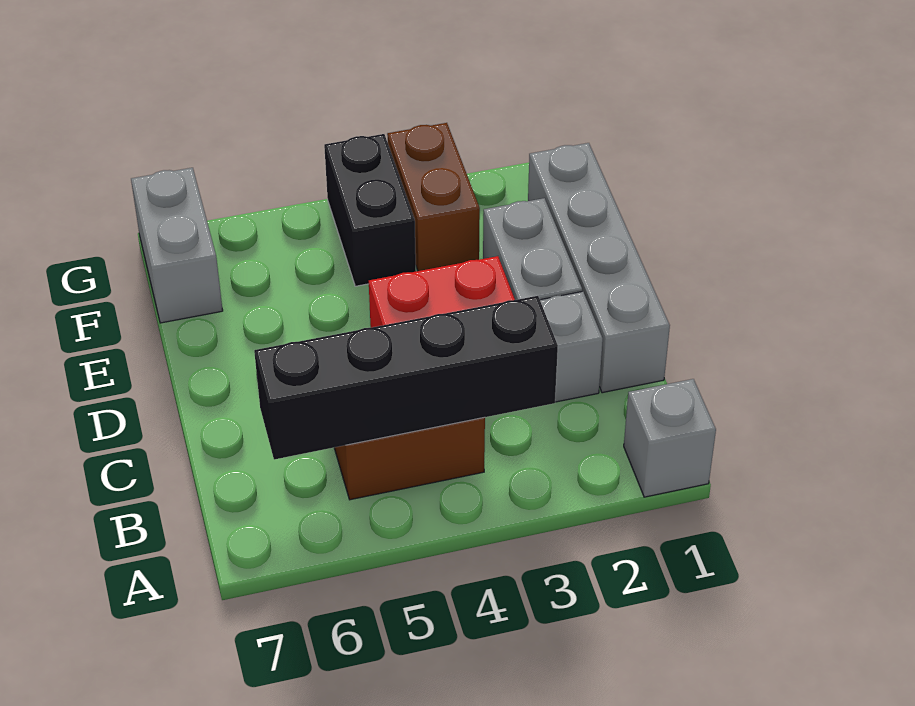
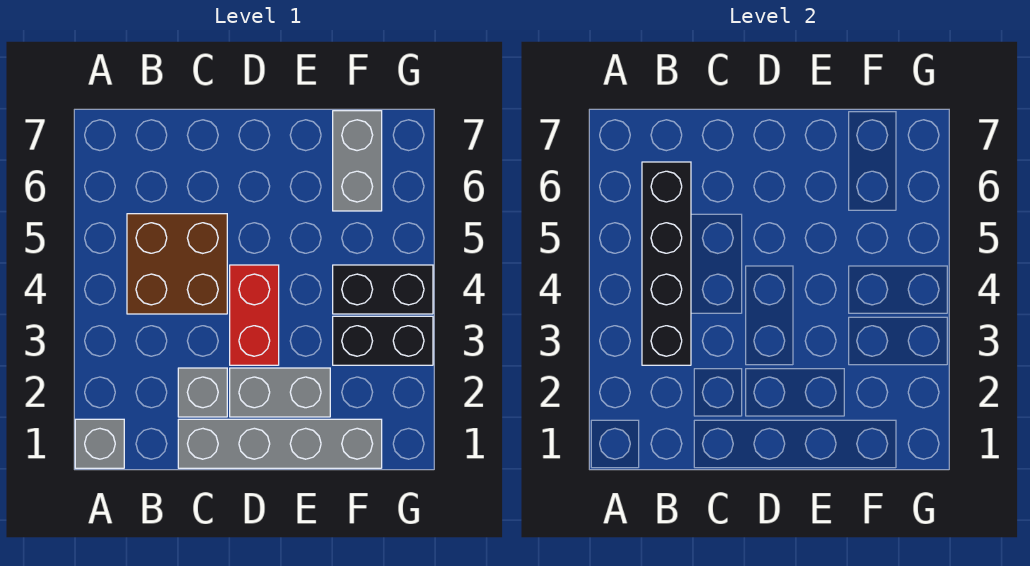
brown brick F3:G3 level 1 -> black brick F3:G3 level 1
grey brick F7:G7 level 1 -> grey brick F6:F7 level 1

